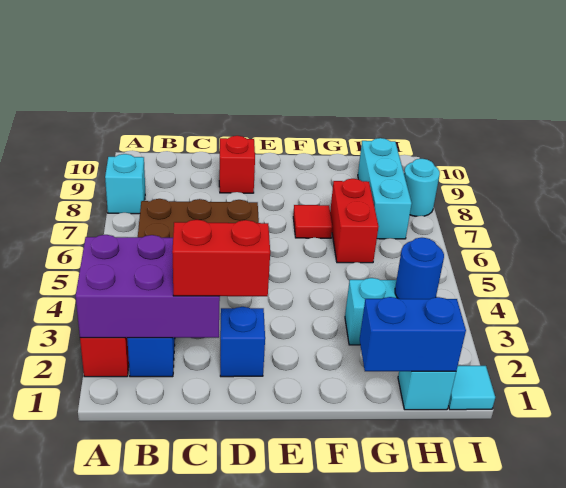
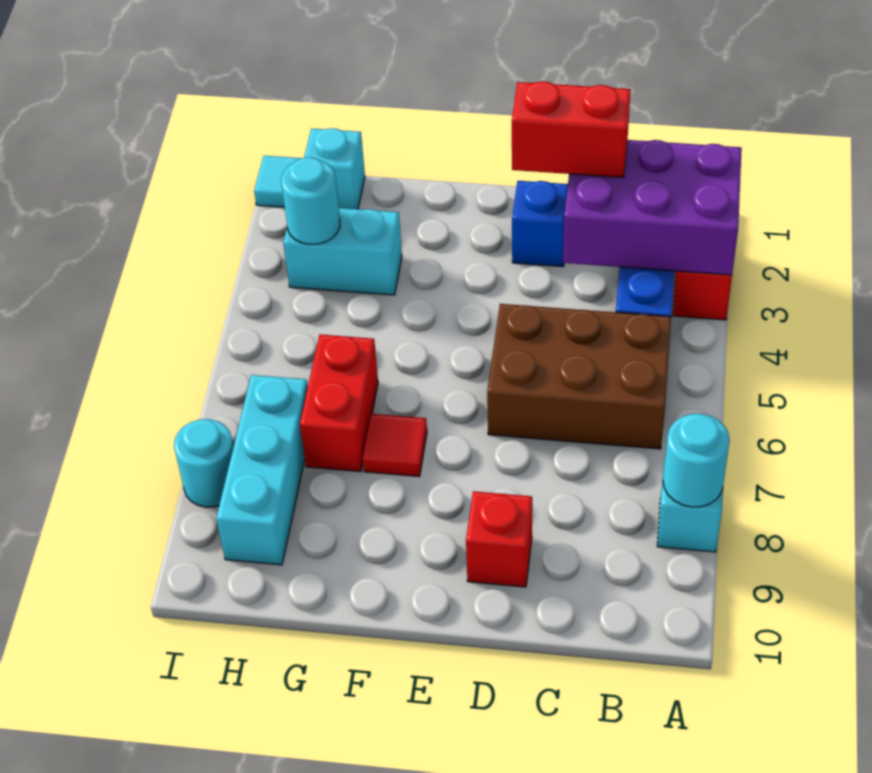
none -> cyan round brick A8 level 2
blue brick G1:H1 level 2 -> none
blue round brick H3 level 2 -> cyan round brick H3 level 2

